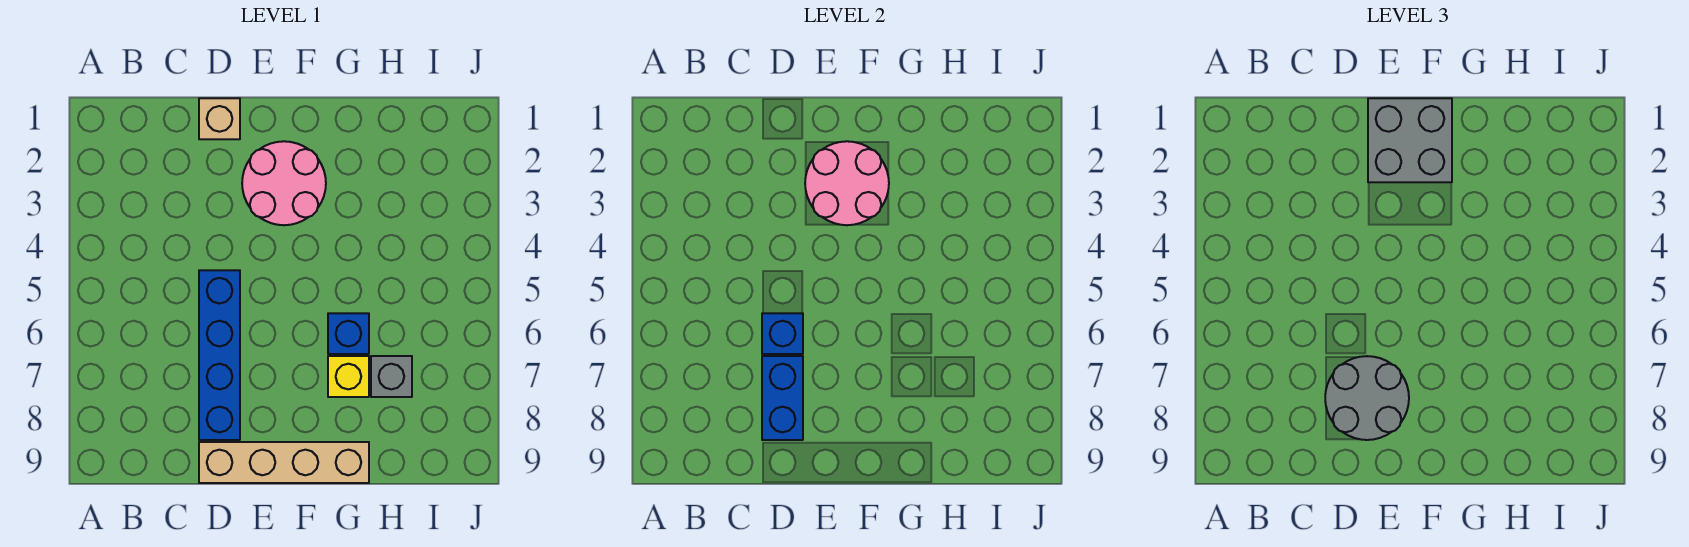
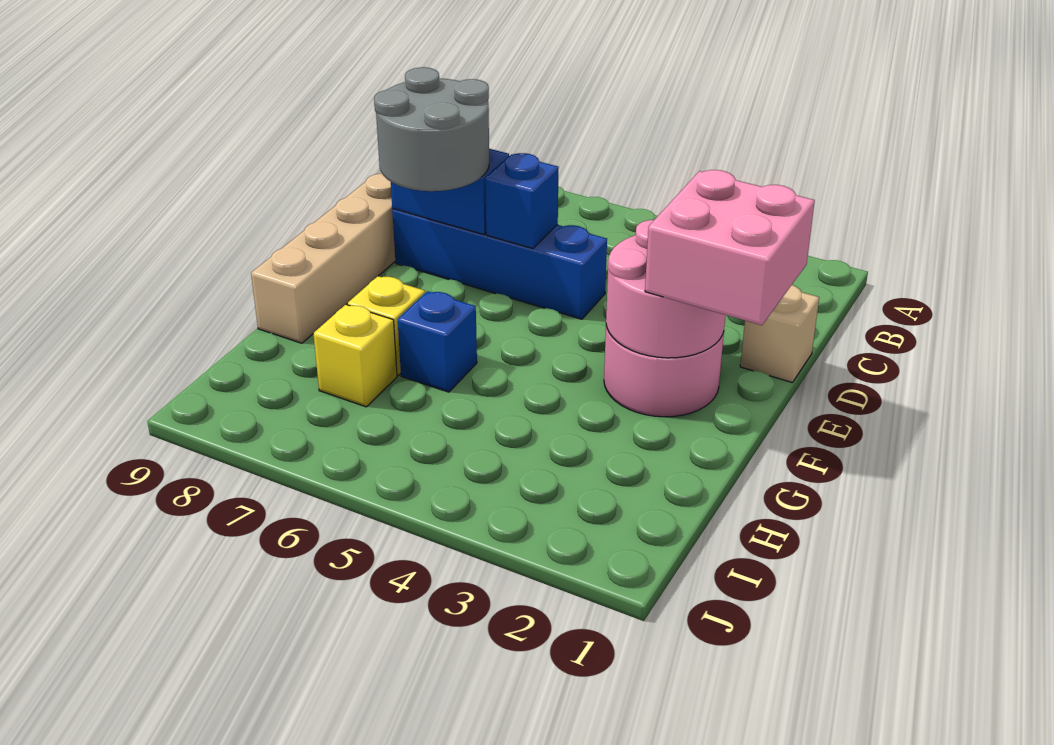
grey brick E1:F2 level 3 -> pink brick E1:F2 level 3
grey brick H7 level 1 -> yellow brick H7 level 1

